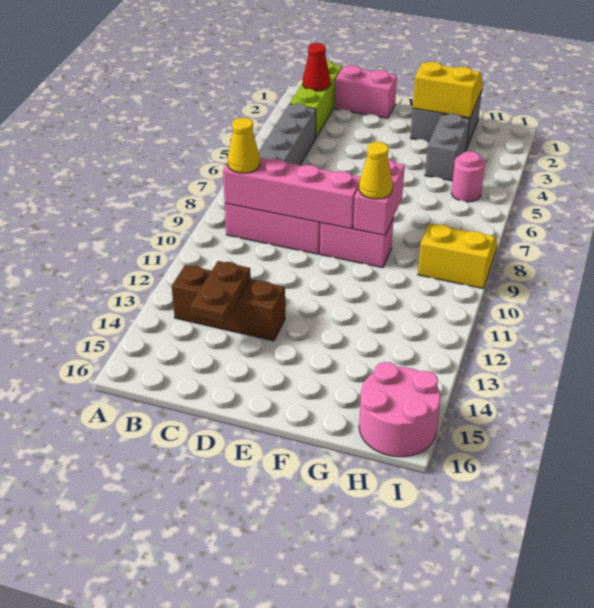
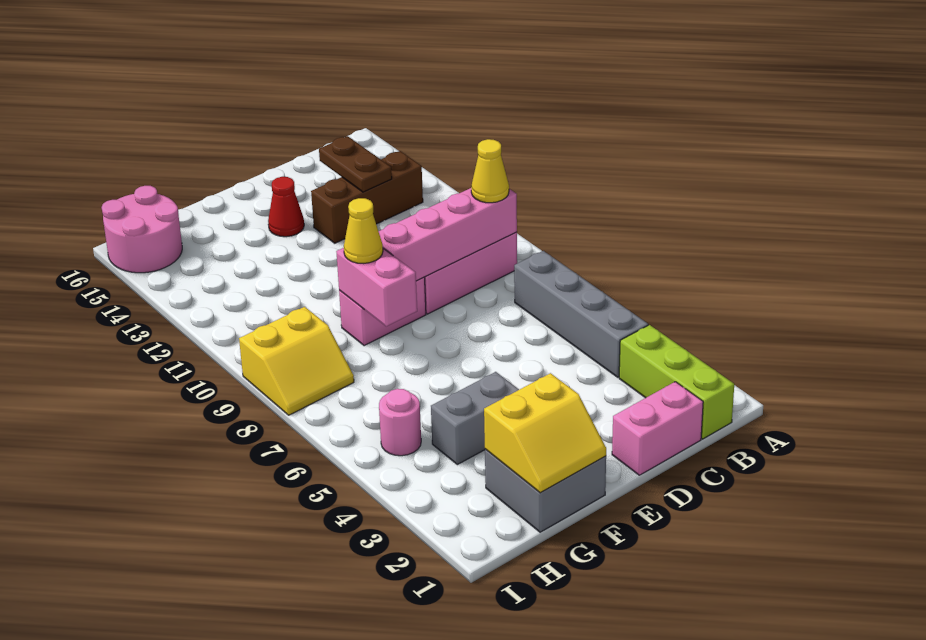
red cone B2 level 2 -> red cone E14 level 1
grey brick G3:G4 level 1 -> grey brick F4:G4 level 1

